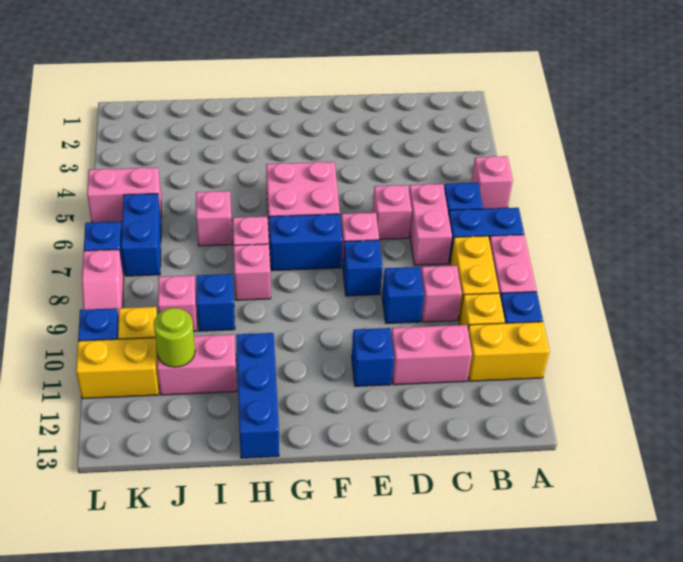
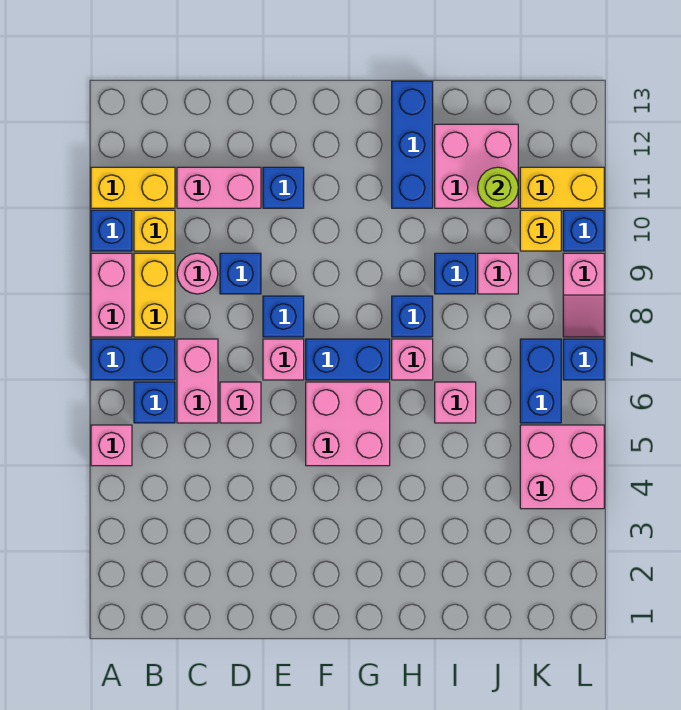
pink brick C9 level 1 -> pink round brick C9 level 1
pink brick H8 level 1 -> blue brick H8 level 1
pink brick I11:J11 level 1 -> pink brick I11:J12 level 1
pink brick K5:L5 level 1 -> pink brick K4:L5 level 1
pink slope L8:L9 level 1 top 8 -> pink slope L8:L9 level 1 top 9

